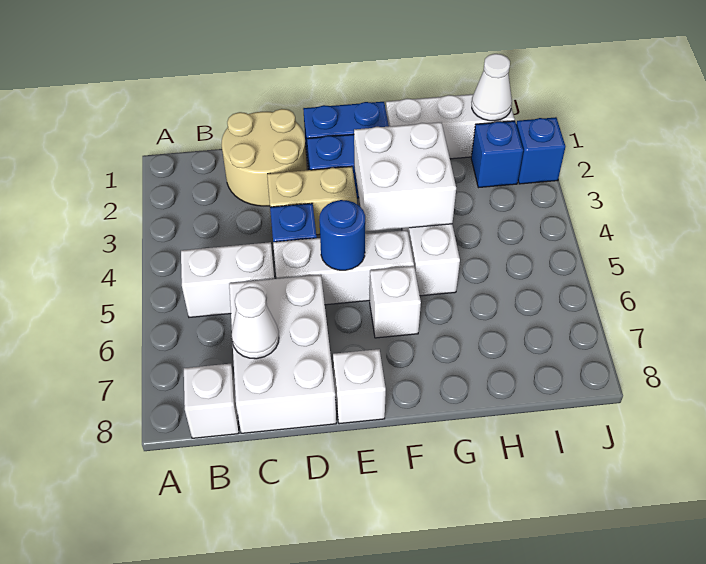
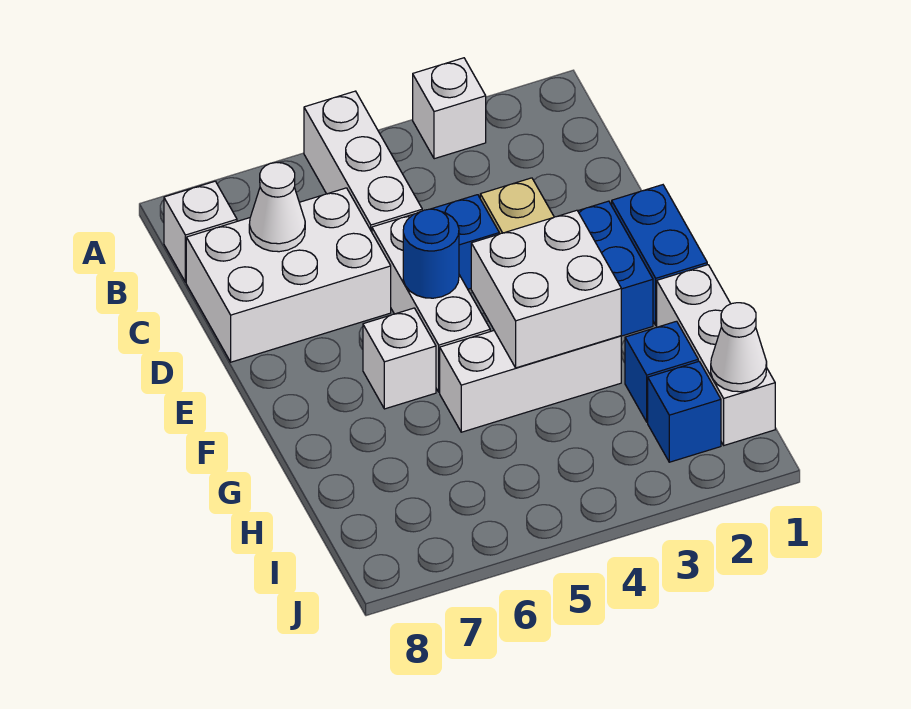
white brick B5:C5 level 1 -> white brick A5:C5 level 1
tan round brick C1:D2 level 1 -> none
white brick E8 level 1 -> white brick A3 level 1
blue brick J2 level 1 -> blue brick H2 level 1

